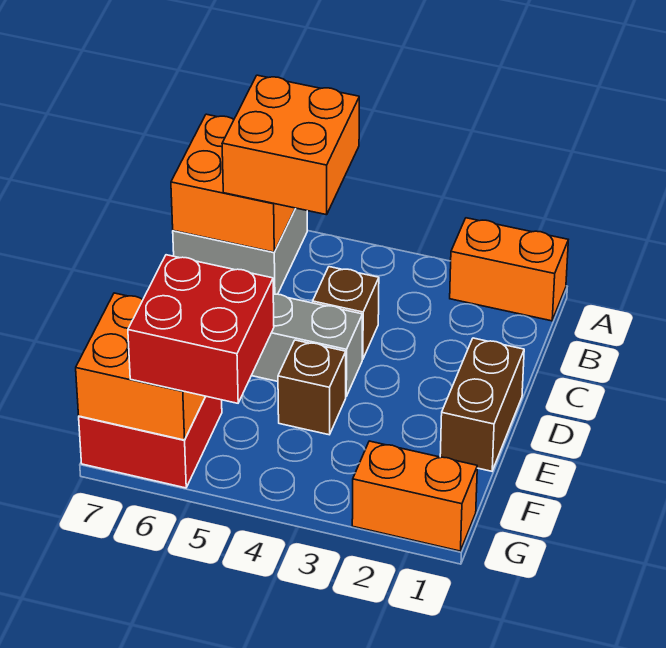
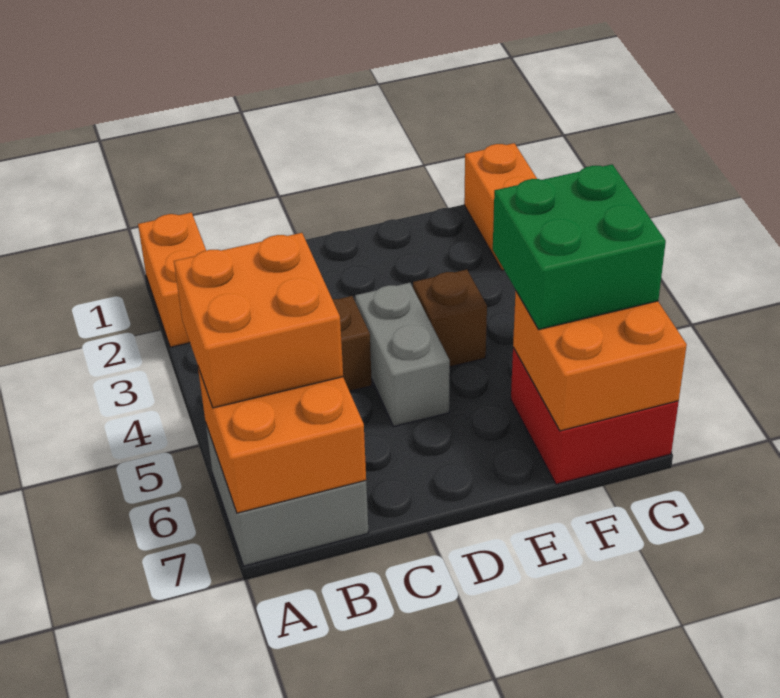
brown brick D1:E1 level 1 -> none
red brick F5:G6 level 3 -> green brick F5:G6 level 3

